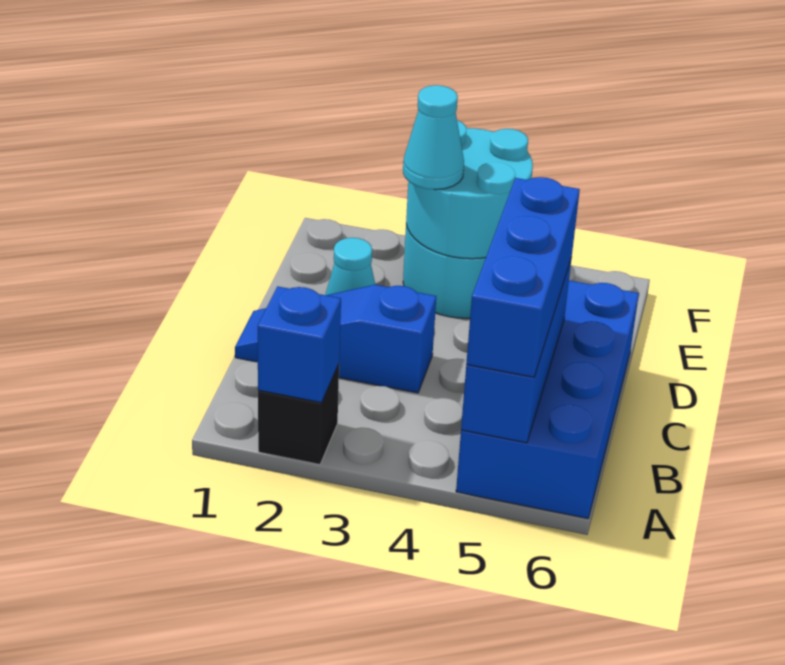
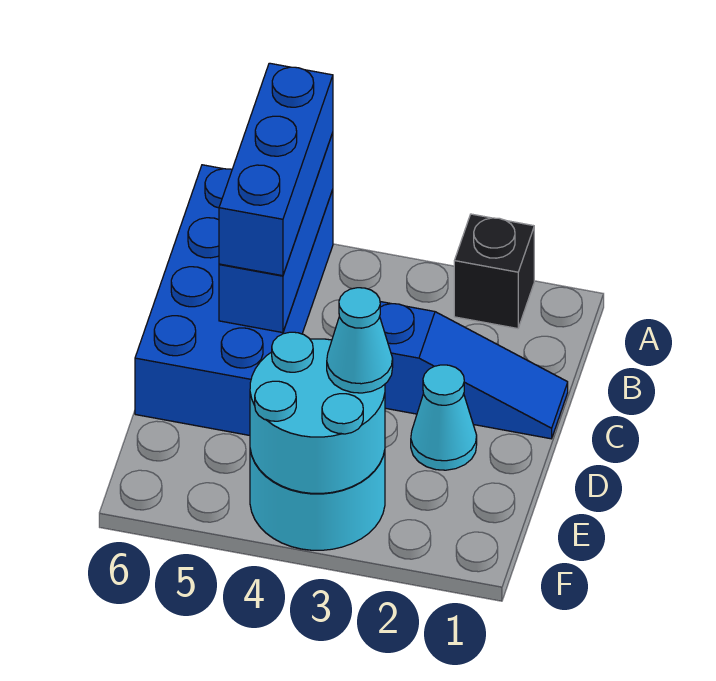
blue brick A2 level 2 -> none

